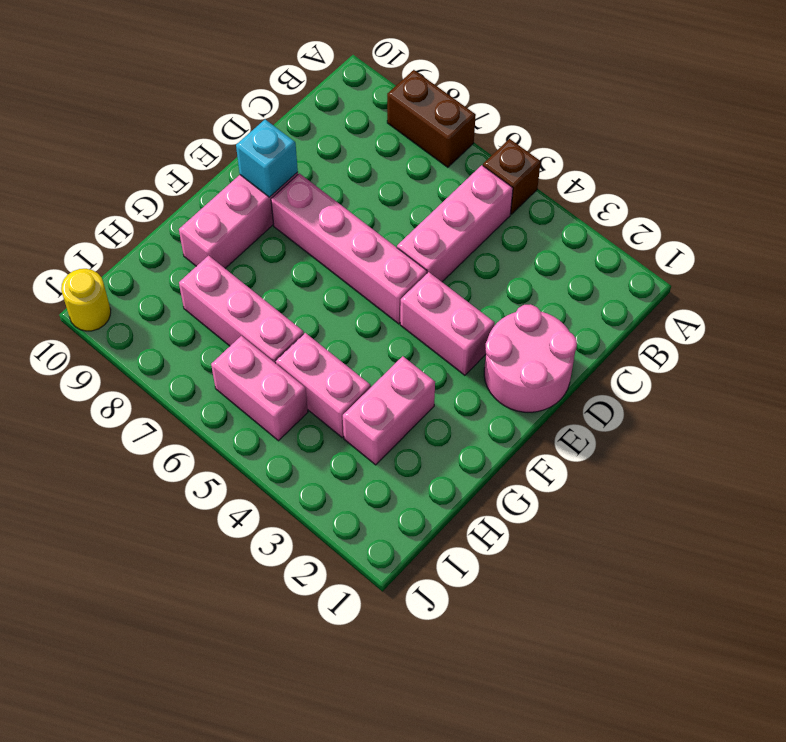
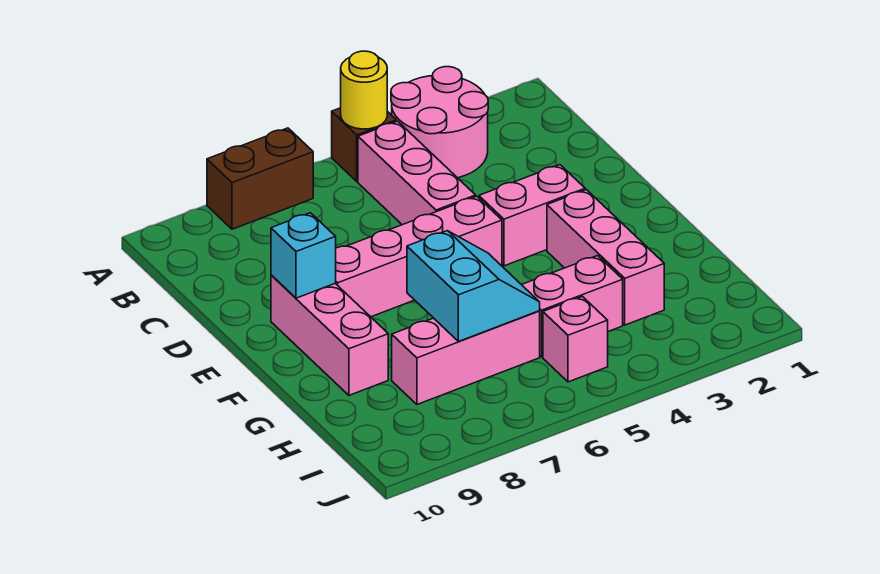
pink round brick D1:E2 level 1 -> pink round brick A3:B4 level 1
pink brick G3:H3 level 1 -> pink brick F3:H3 level 1
none -> cyan slope G6:H7 level 2 top 7
pink brick I5:I6 level 1 -> pink brick I5 level 1
yellow round brick J10 level 1 -> yellow round brick A5 level 2

